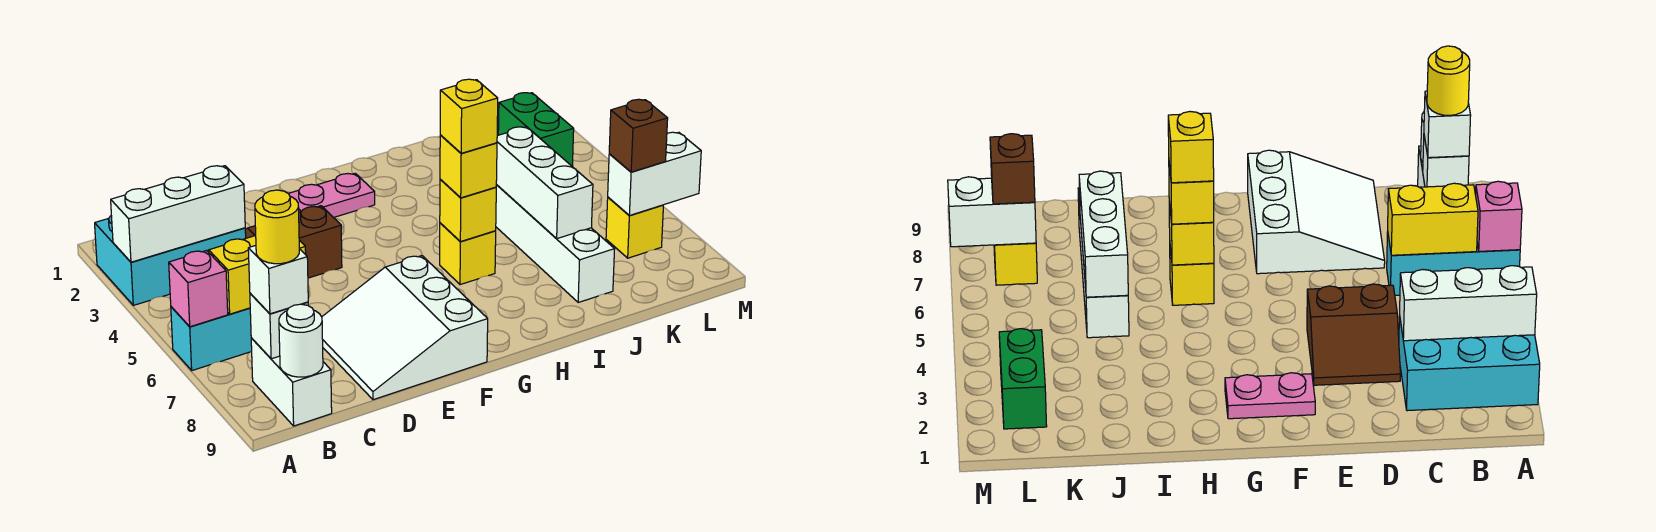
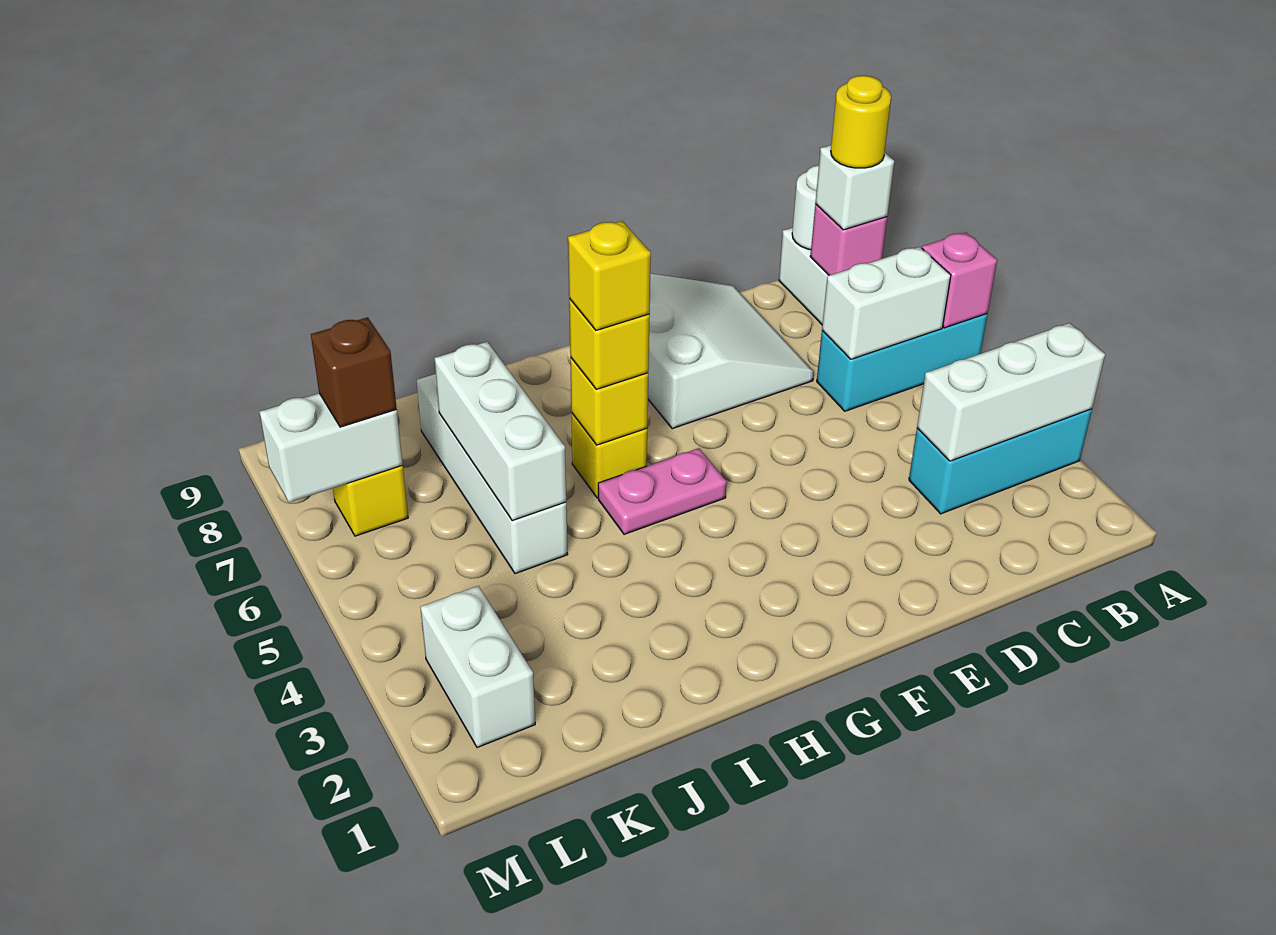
cyan brick A2:C3 level 1 -> cyan brick A3:C3 level 1
yellow brick B6:C6 level 2 -> white brick B6:C6 level 2
white brick B8 level 2 -> pink brick B8 level 2
brown slope D3:E4 level 1 top 4 -> none
pink plate F2:G2 level 1 -> pink plate G5:H5 level 1
green brick L2:L3 level 1 -> white brick L2:L3 level 1

